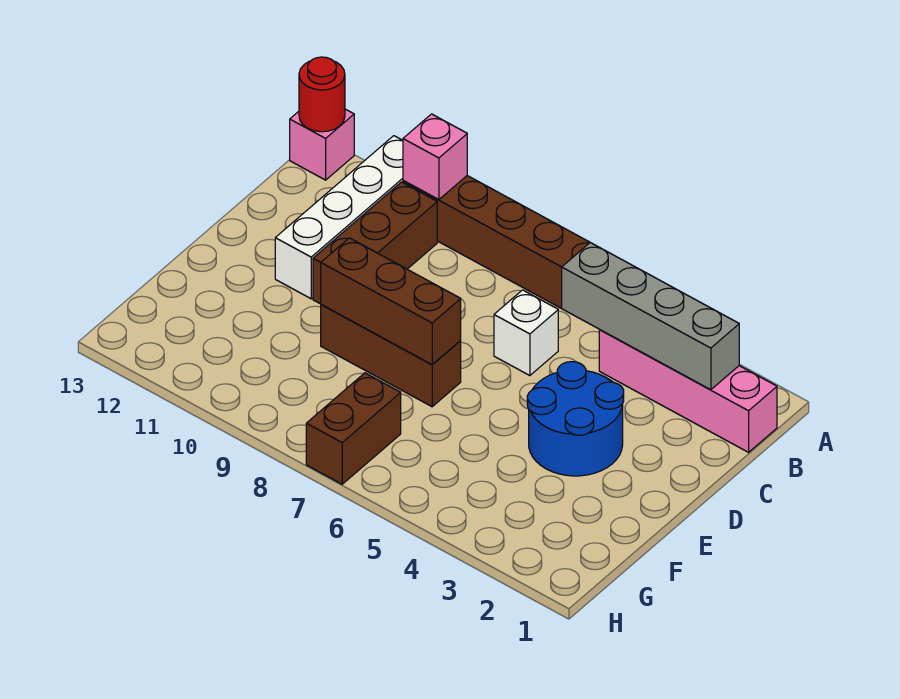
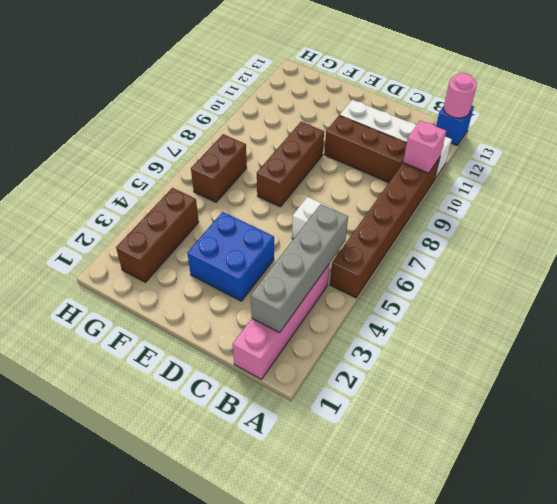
pink brick A13 level 1 -> blue brick A13 level 1
red round brick A13 level 2 -> pink round brick A13 level 2
blue round brick D3:E4 level 1 -> blue brick D3:E4 level 1
brown brick E7:E9 level 2 -> brown brick G2:G4 level 1
brown brick G7:H7 level 1 -> brown brick G6:G7 level 1

